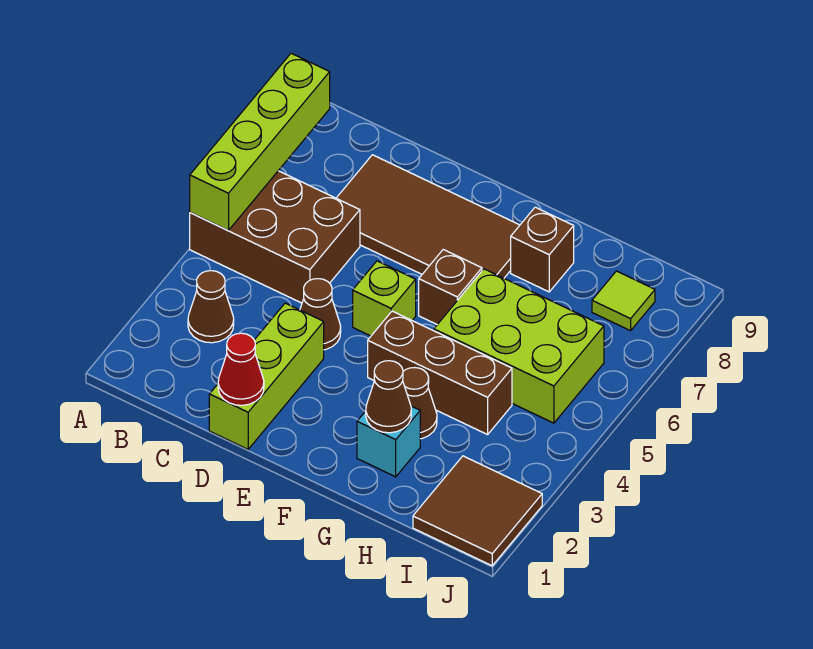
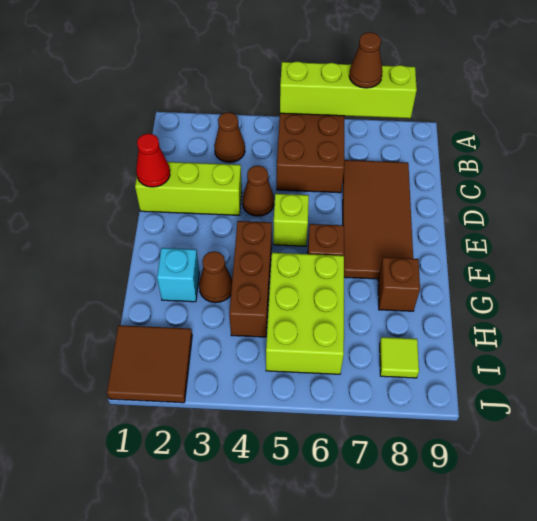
brown cone G2 level 2 -> brown cone A7 level 3

